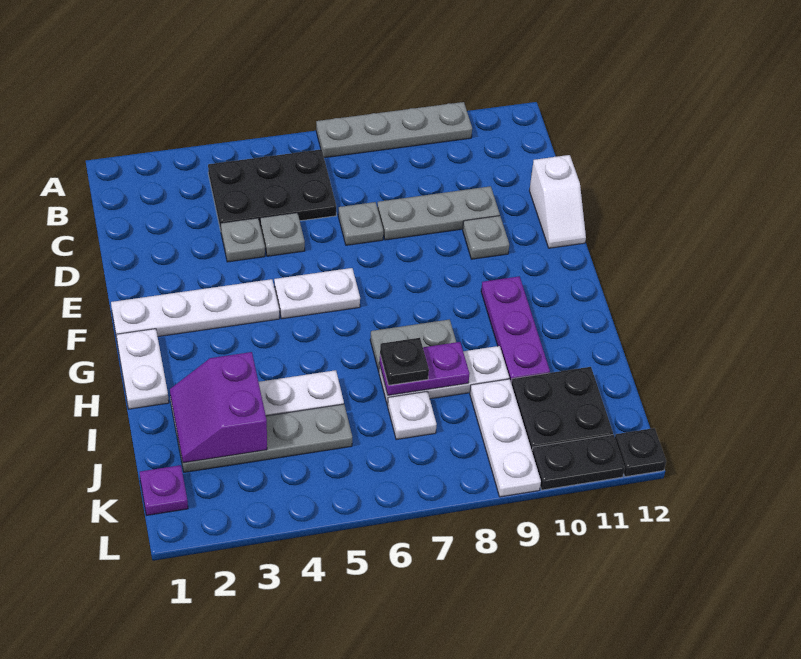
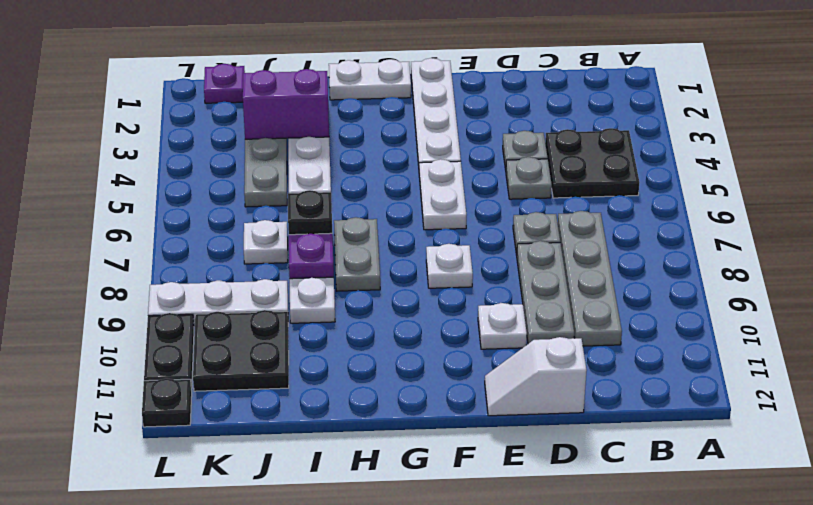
grey plate A7:A10 level 1 -> grey plate C7:C10 level 1
black plate B4:C6 level 1 -> black plate B4:C5 level 1
grey plate E10 level 1 -> white plate E10 level 1
none -> white plate F8 level 1
purple plate G10:I10 level 1 -> none

